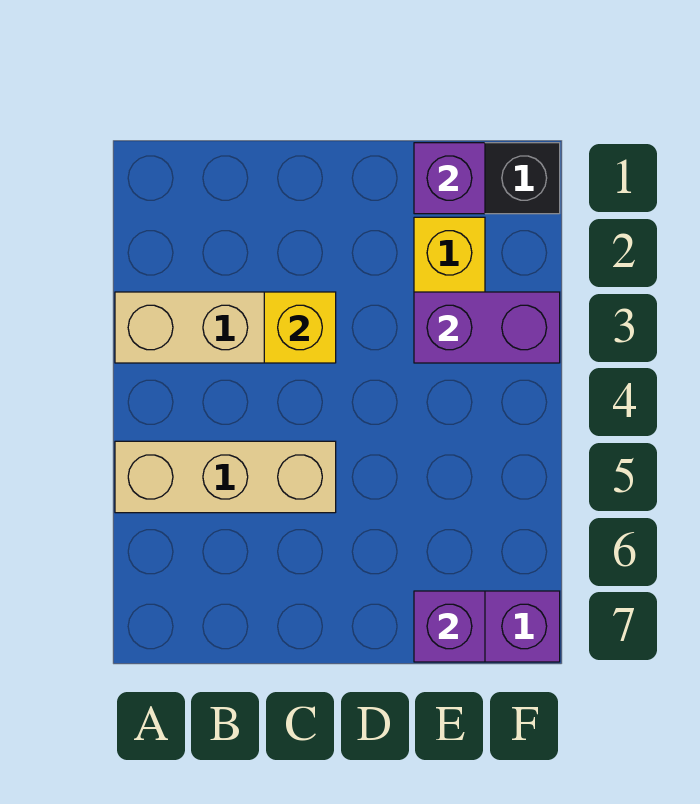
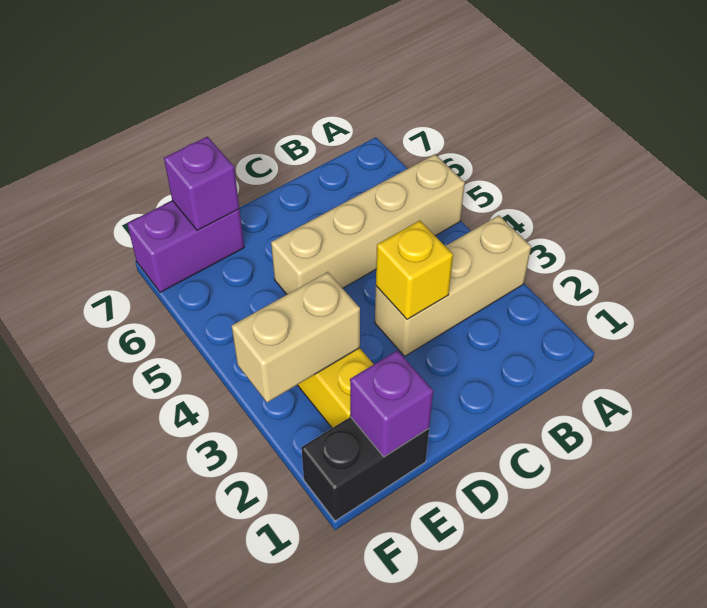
tan brick A5:C5 level 1 -> tan brick A5:D5 level 1
purple brick E3:F3 level 2 -> tan brick E3:F3 level 2

